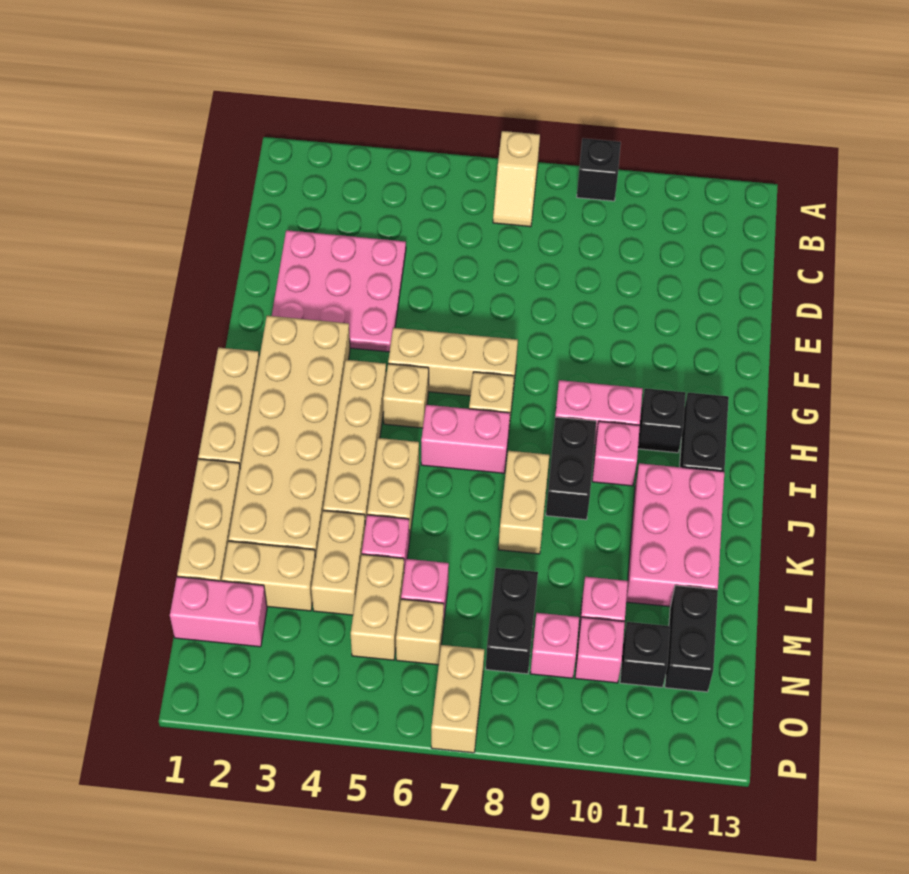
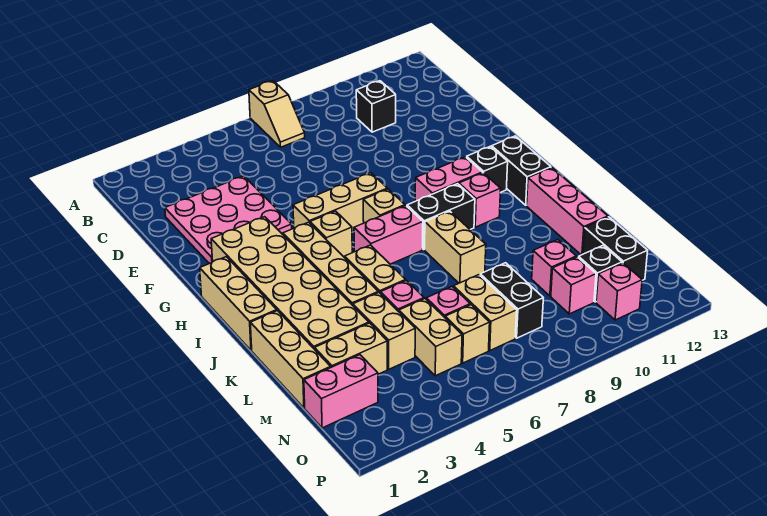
black brick A9 level 1 -> black brick C10 level 1
black brick I9:J9 level 1 -> black brick I8:I9 level 1
pink brick J11:L12 level 1 -> pink brick J12:L12 level 1
pink brick N9 level 1 -> pink brick O11 level 1
tan brick O7:P7 level 1 -> tan brick M7:N7 level 1

